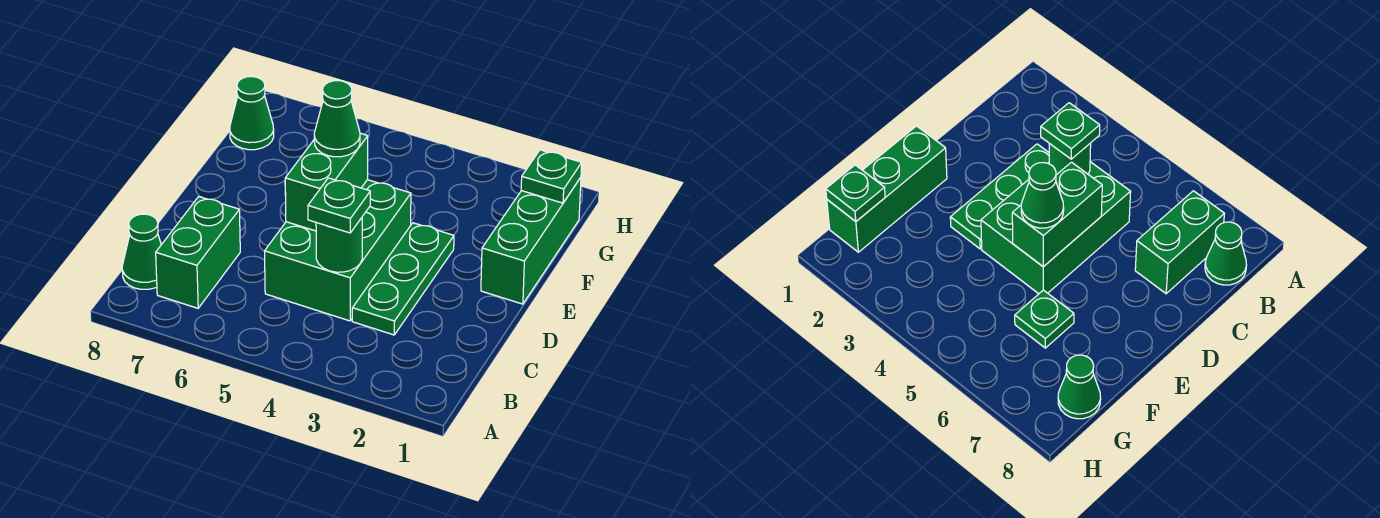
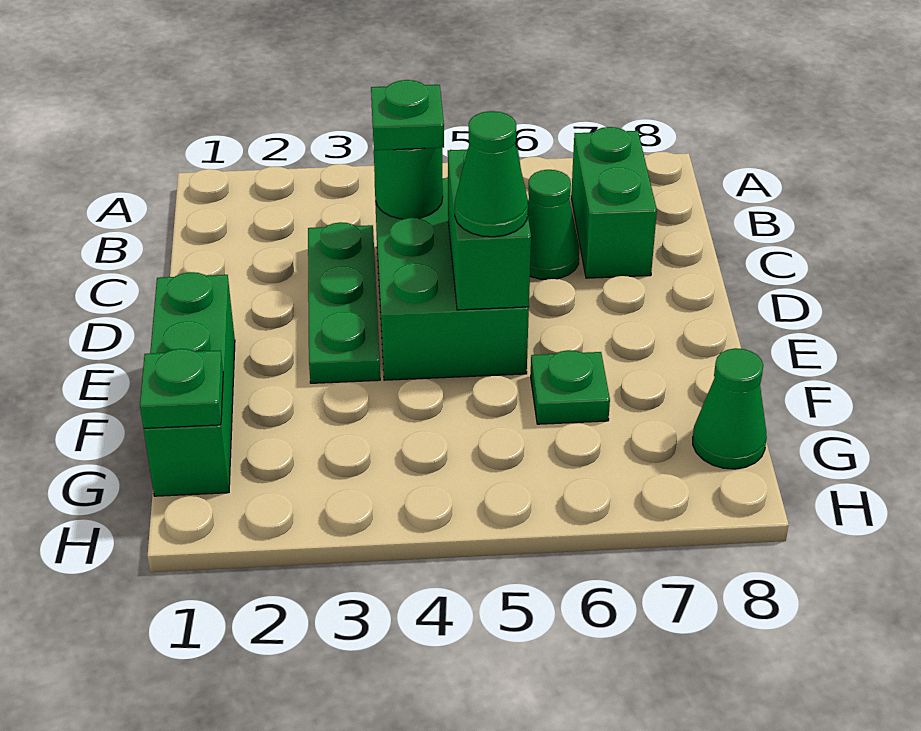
green cone B8 level 1 -> green cone C6 level 1

